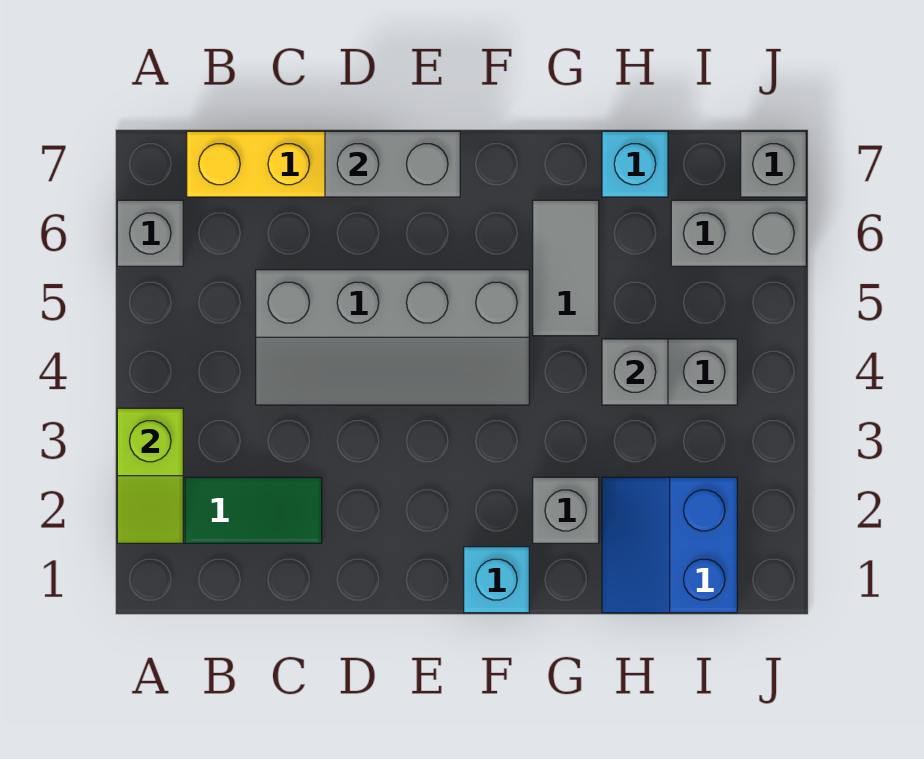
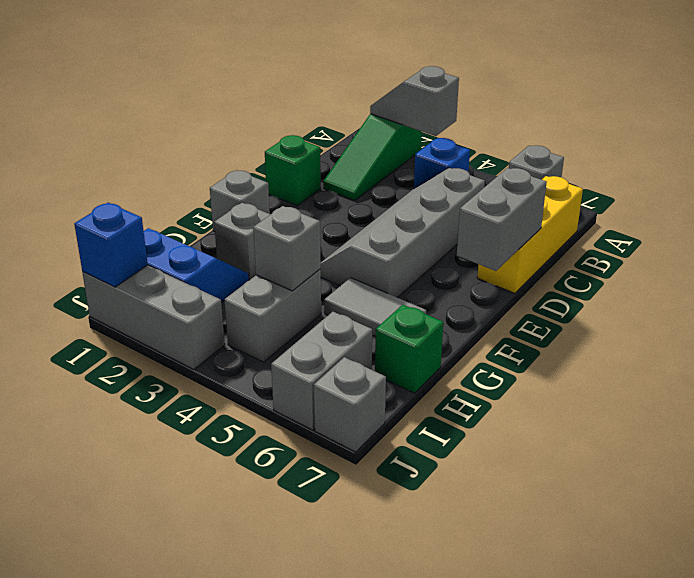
lime slope A2:A3 level 2 top 3 -> grey slope A2:A3 level 2 top 3
none -> blue brick B4 level 1
none -> green brick D1 level 1
cyan brick F1 level 1 -> grey brick F1 level 1
cyan brick H7 level 1 -> green brick H7 level 1
none -> grey brick J1:J3 level 1
none -> blue brick J1 level 2

